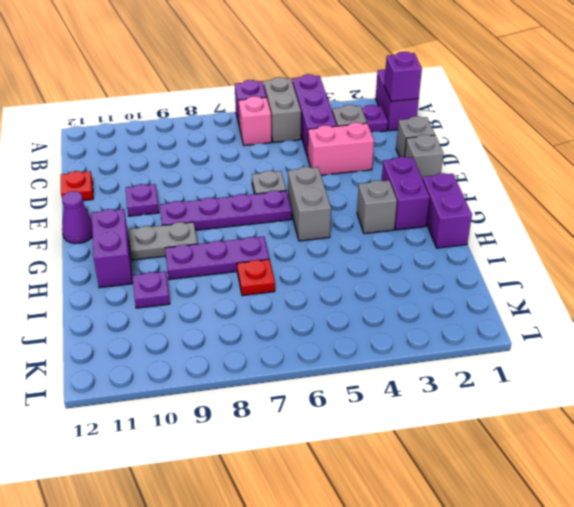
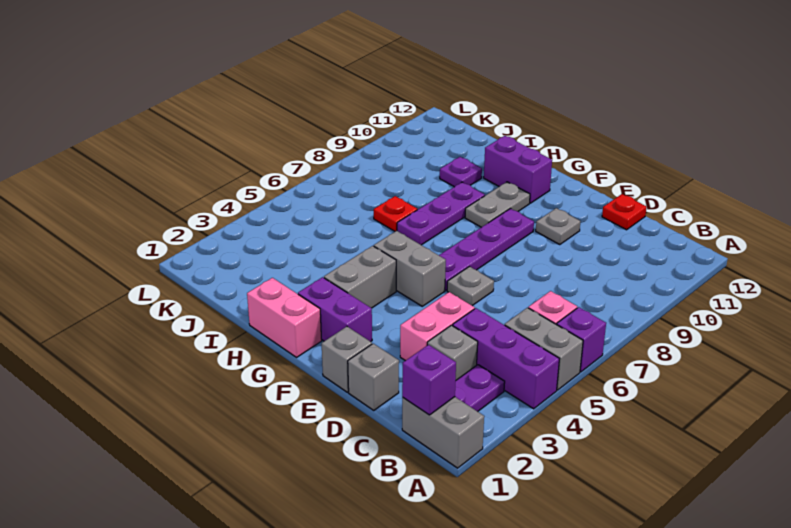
purple brick A1:B1 level 1 -> grey brick A1:B1 level 1
purple plate E10 level 1 -> grey plate E10 level 1
purple cone F12 level 1 -> none
purple brick G1:H1 level 1 -> pink brick G1:H1 level 1
grey brick G3 level 1 -> grey brick G3:G4 level 1

